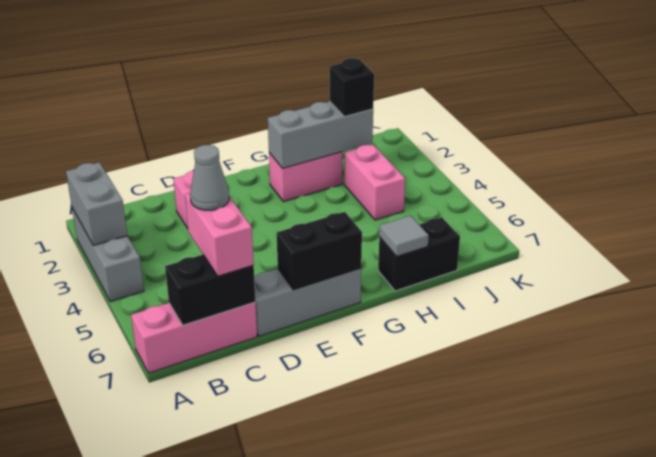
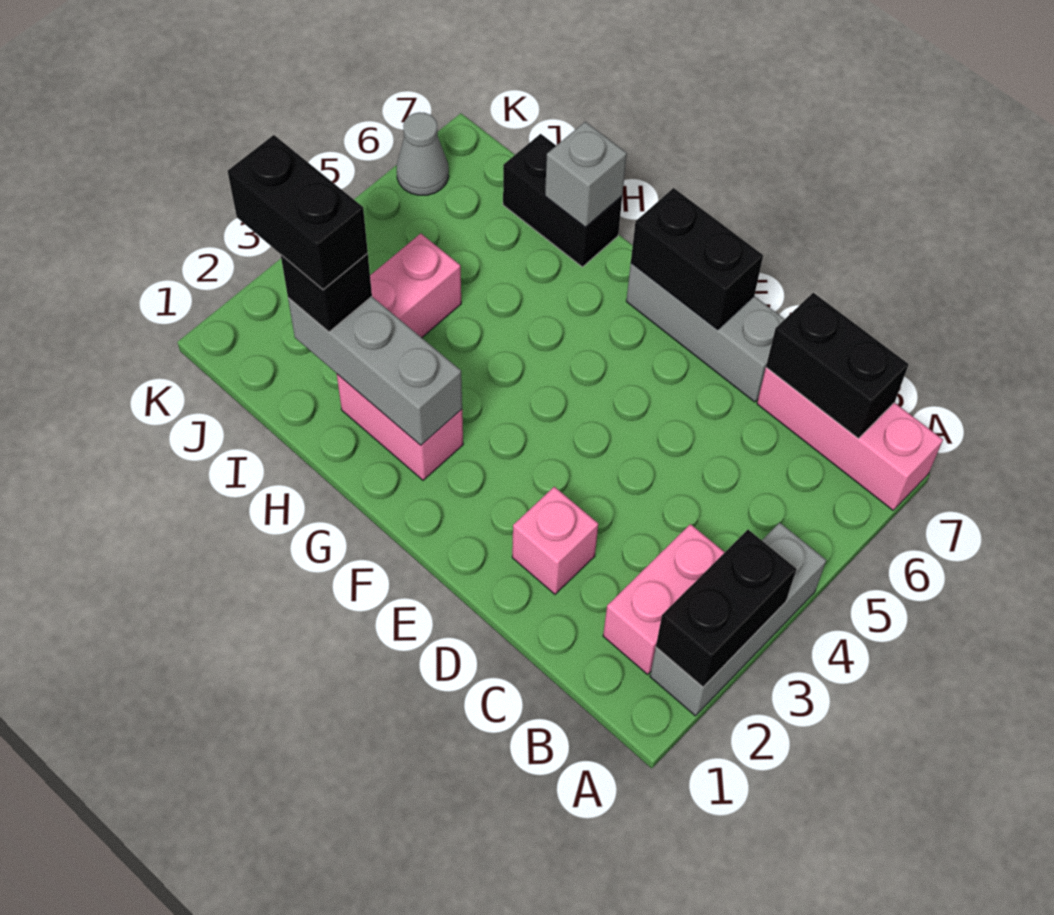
grey brick A2:A3 level 2 -> black brick A2:A3 level 2
pink brick C6:C7 level 3 -> pink brick B2:B3 level 1
grey cone C6 level 4 -> grey cone K6 level 1
grey tile H7 level 2 -> grey brick H7 level 2
none -> black brick I2:J2 level 4

